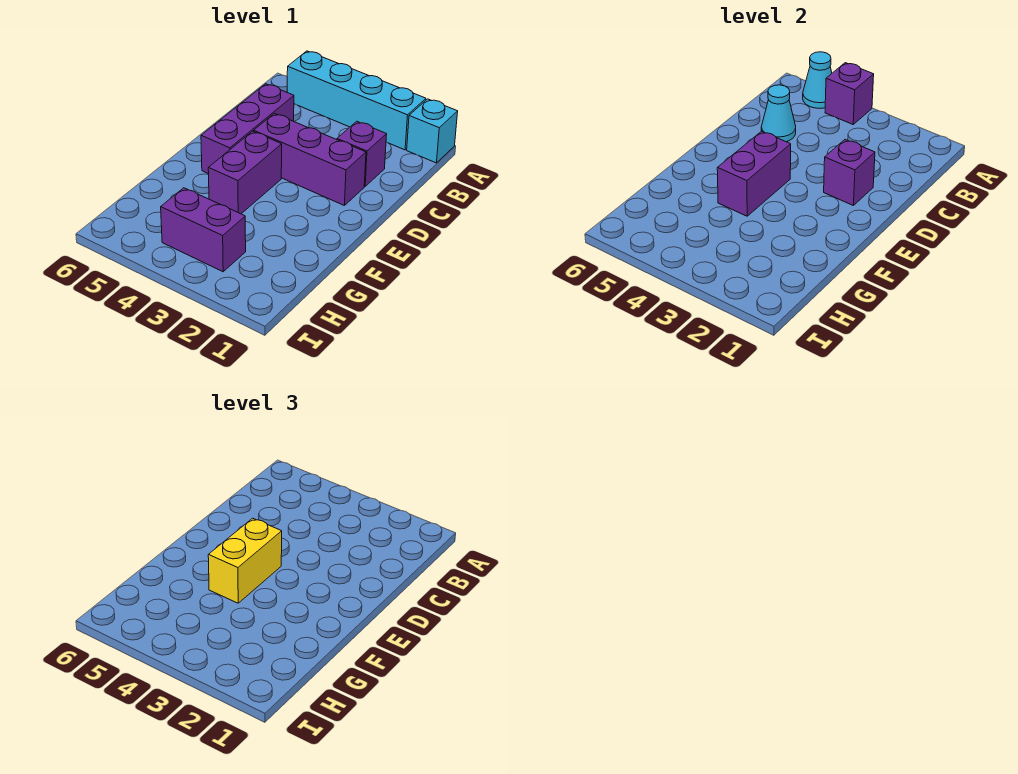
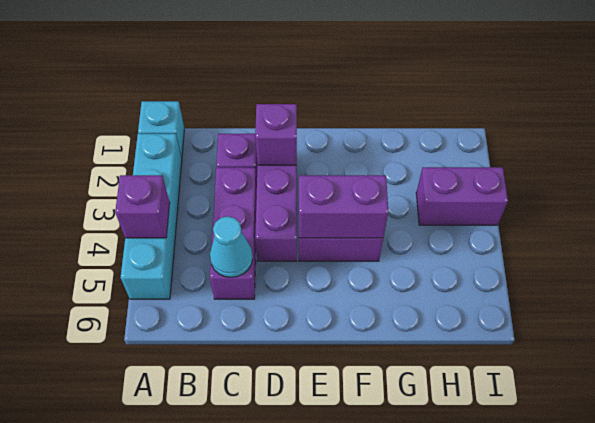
cyan cone A5 level 2 -> none
purple brick C5:E5 level 1 -> purple brick C3:C5 level 1
yellow brick E4:F4 level 3 -> none
purple brick H3:H4 level 1 -> purple brick H3:I3 level 1

